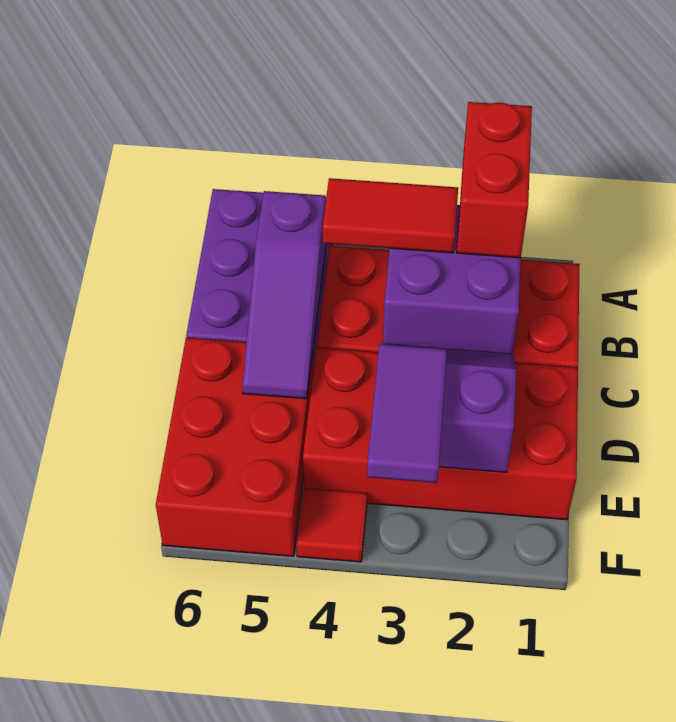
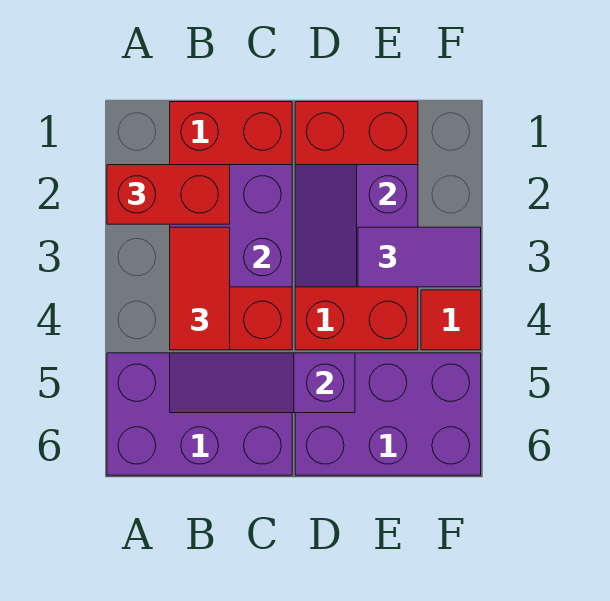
purple slope B5:D5 level 2 top B -> purple slope B5:D5 level 2 top D
red brick D5:F6 level 1 -> purple brick D5:F6 level 1

